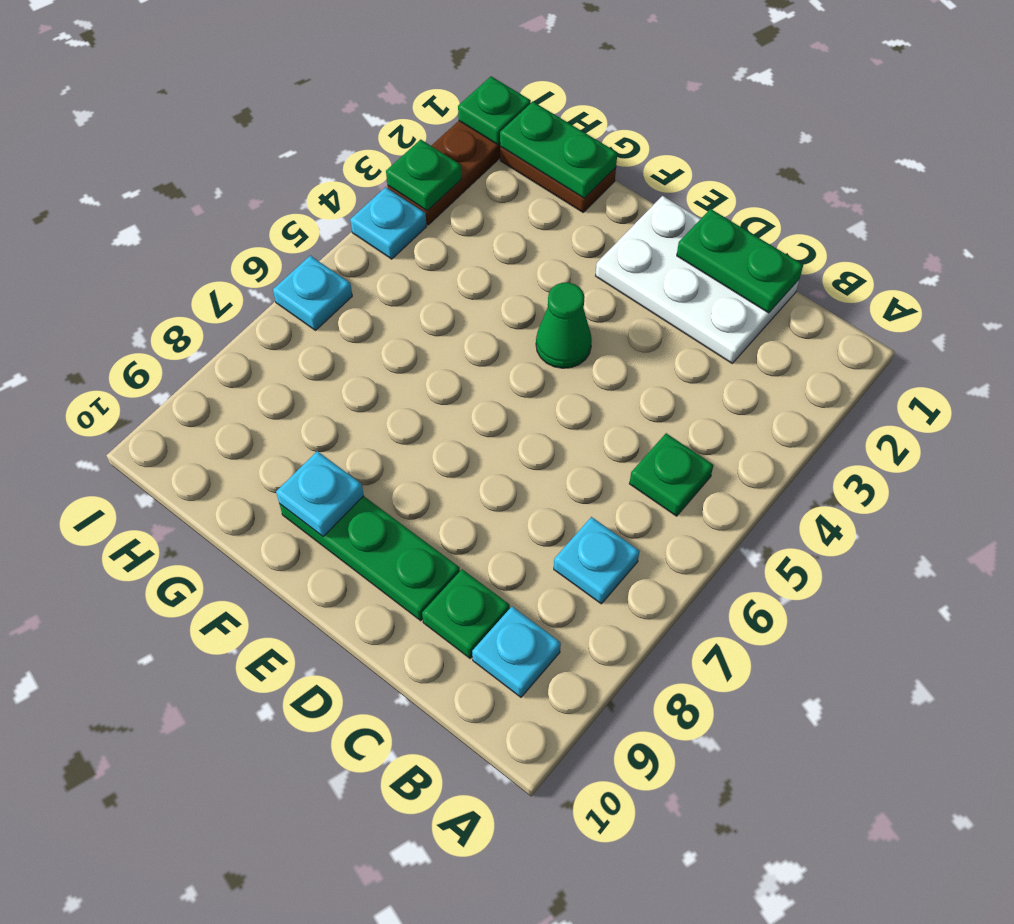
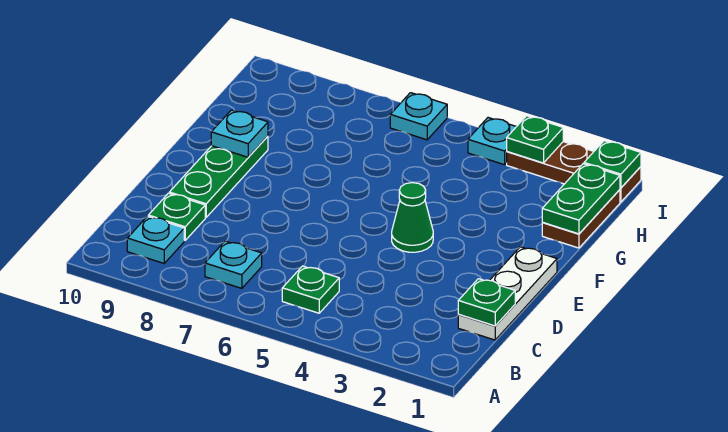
white plate C1:E2 level 1 -> white plate C1:E1 level 1
green plate C1:D1 level 2 -> green plate C1 level 2

